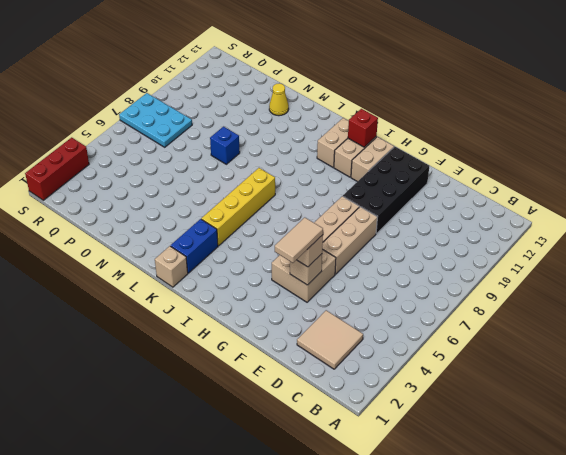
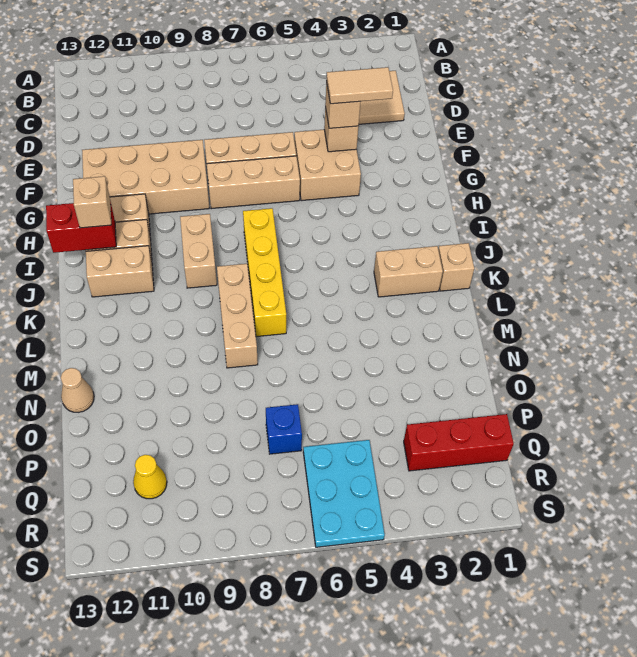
black brick F9:G12 level 1 -> tan brick F9:G12 level 1
none -> tan brick I9:J9 level 1
red brick I12 level 2 -> red brick I12:I13 level 2
none -> tan brick I12 level 3
blue brick K2:K3 level 1 -> tan brick K2:K3 level 1
yellow brick K4:K7 level 1 -> yellow brick I7:L7 level 1
none -> tan brick K8:M8 level 1
blue brick N8 level 1 -> blue brick P7 level 1
yellow cone N12 level 1 -> yellow cone Q11 level 1
none -> tan cone N13 level 1
cyan plate Q7:S8 level 1 -> cyan plate Q5:S6 level 1
red brick S1:S3 level 1 -> red brick Q1:Q3 level 1

